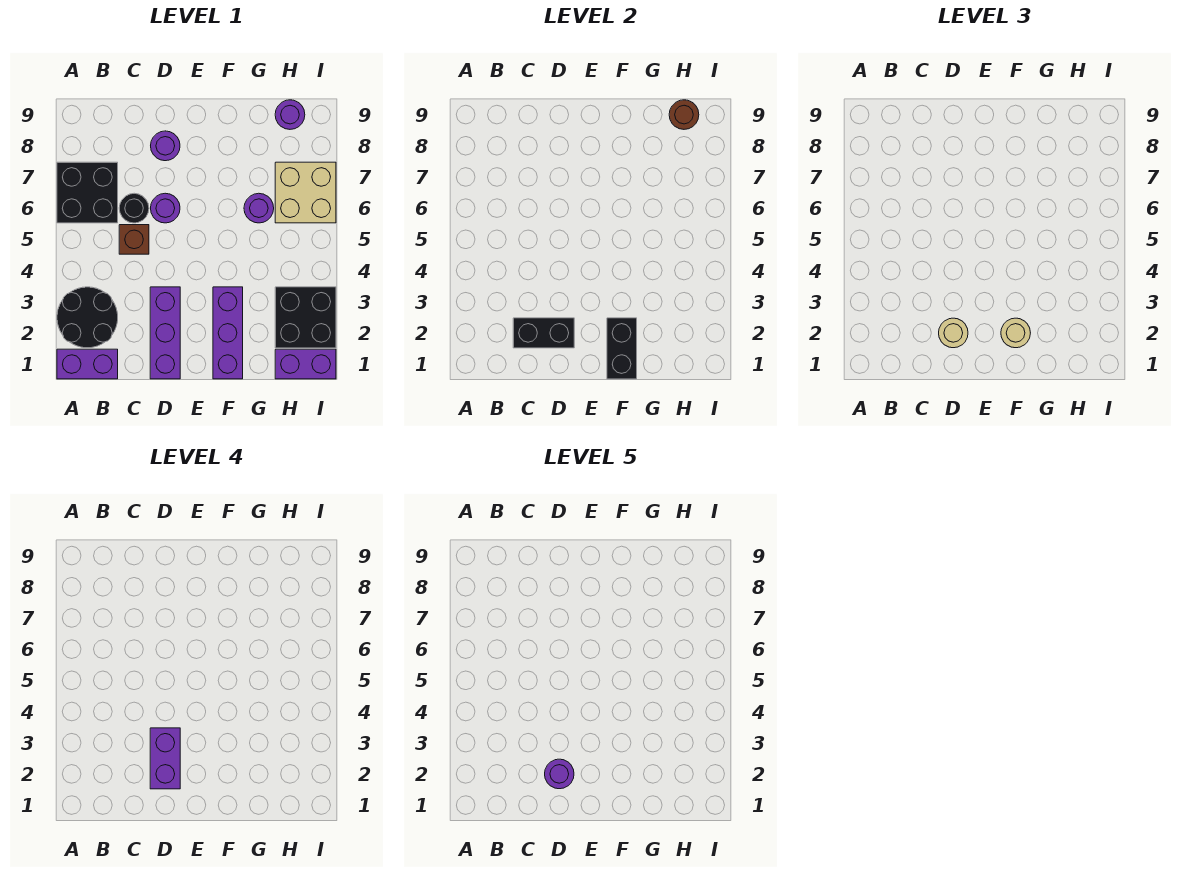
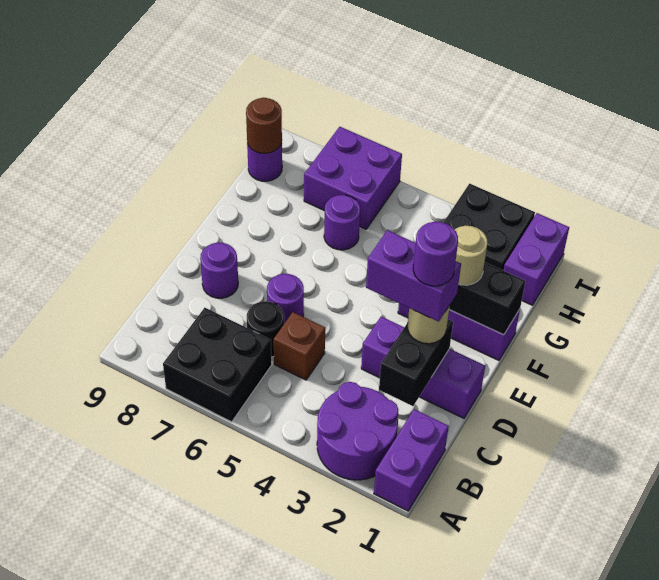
black round brick A2:B3 level 1 -> purple round brick A2:B3 level 1
tan brick H6:I7 level 1 -> purple brick H6:I7 level 1

